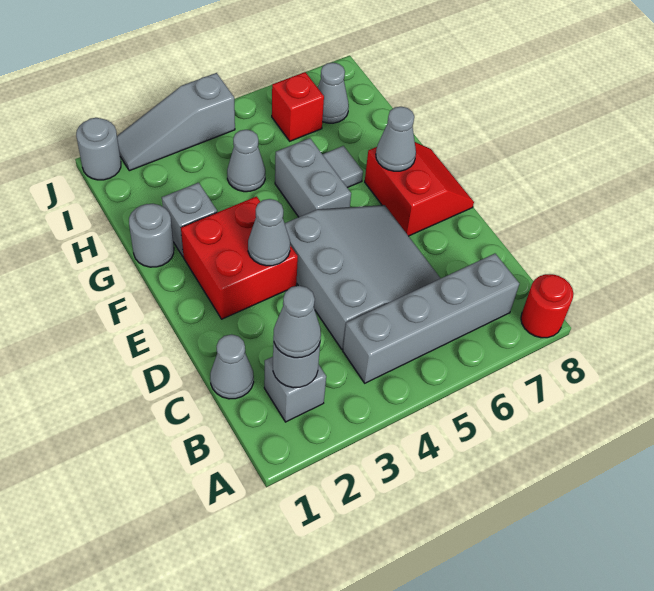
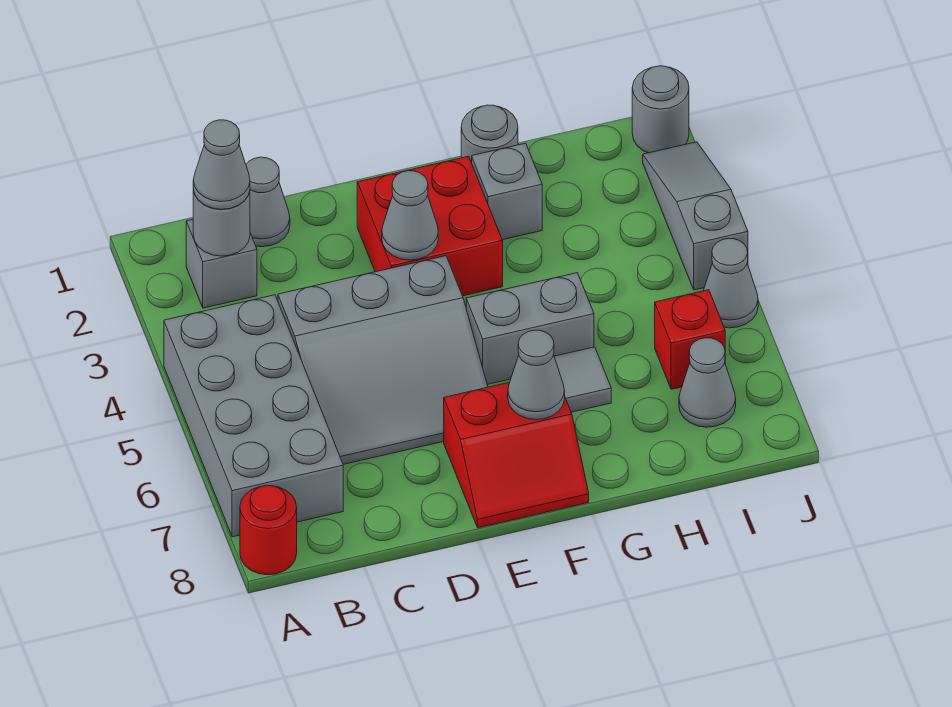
grey brick B4:B7 level 1 -> grey brick A4:B7 level 1
grey cone H4 level 1 -> grey cone J5 level 1

